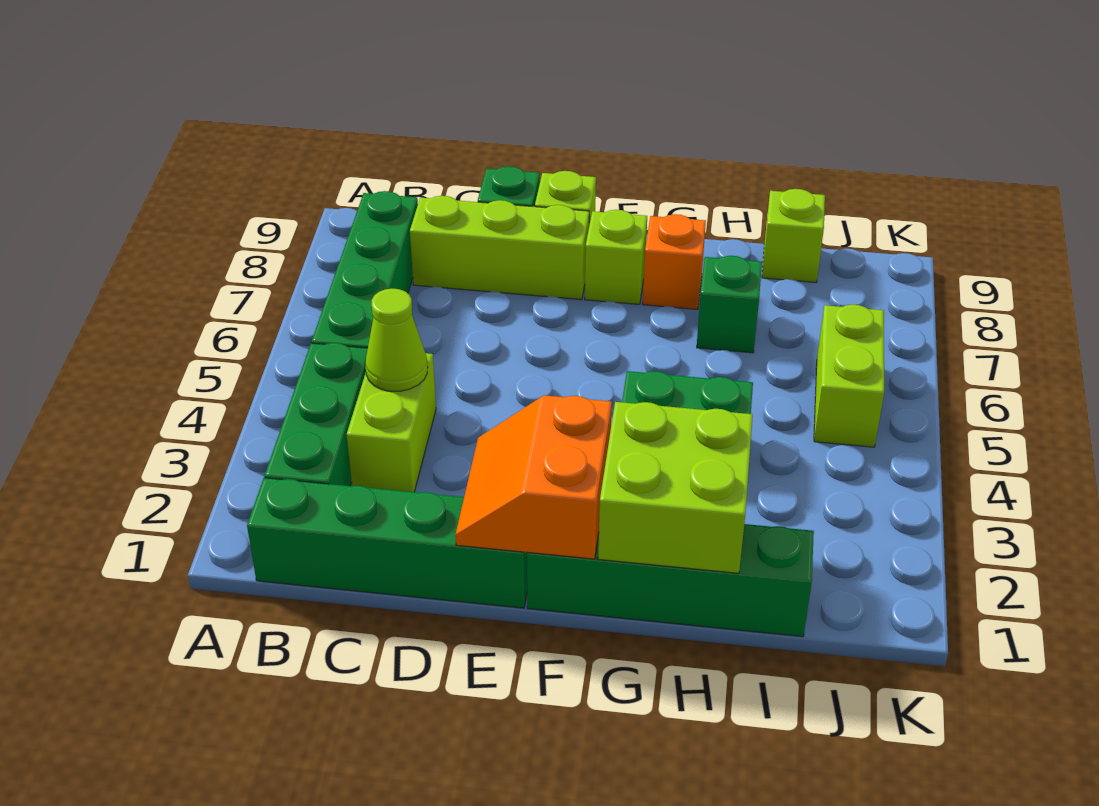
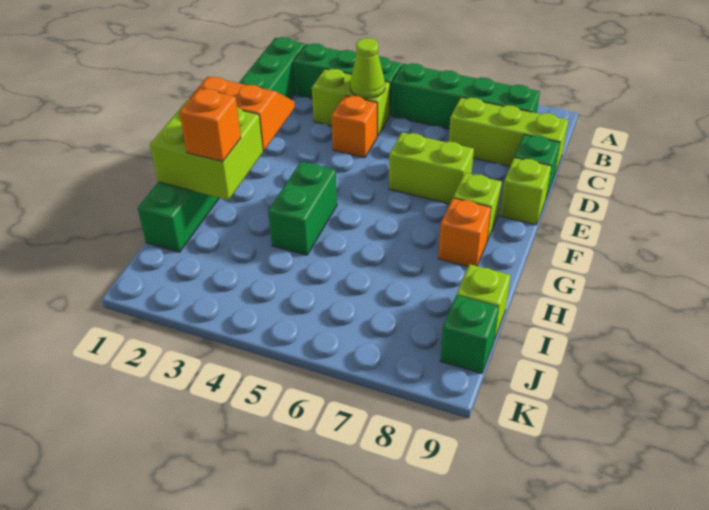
lime brick C8:E8 level 1 -> lime brick C7:C9 level 1
none -> orange brick D4 level 1
none -> orange brick H2 level 3
green brick H7 level 1 -> green brick J9 level 1
lime brick J5:J6 level 1 -> lime brick E6:E7 level 1

